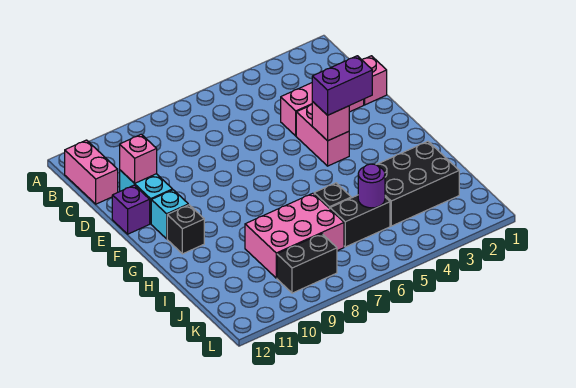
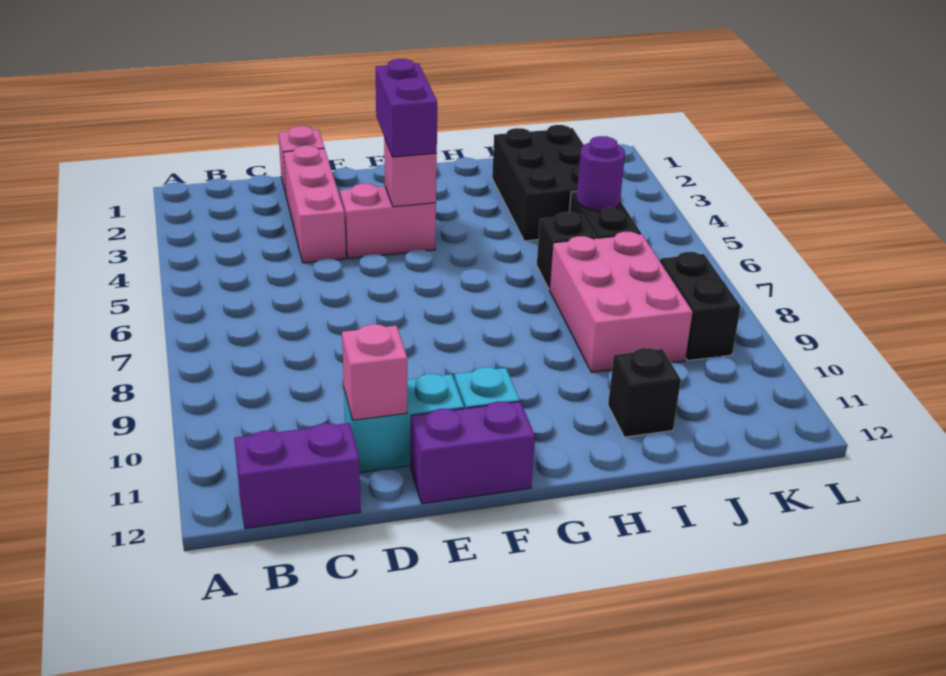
pink brick B12:C12 level 1 -> purple brick B12:C12 level 1
purple brick E12 level 1 -> purple brick E12:F12 level 1
black brick G11 level 1 -> black brick I11 level 1

